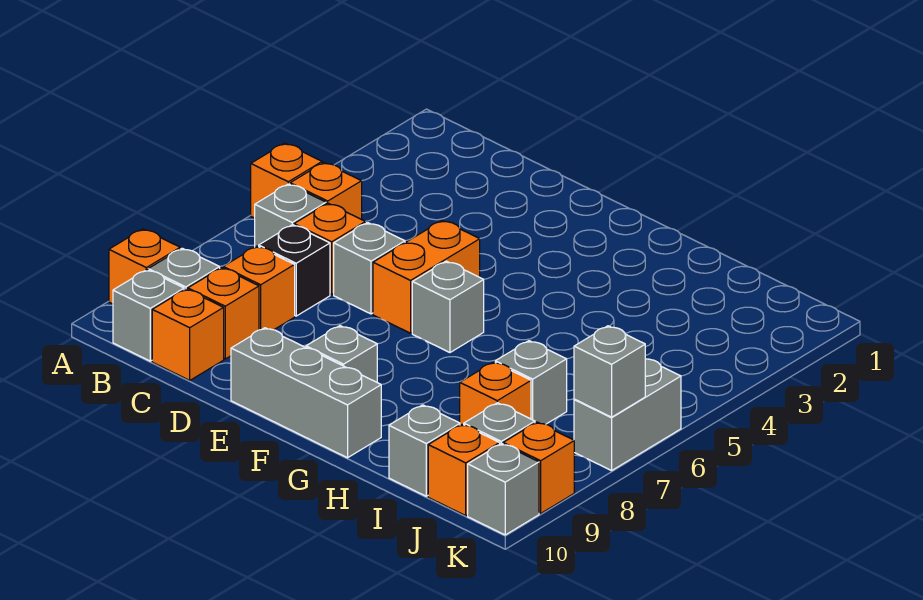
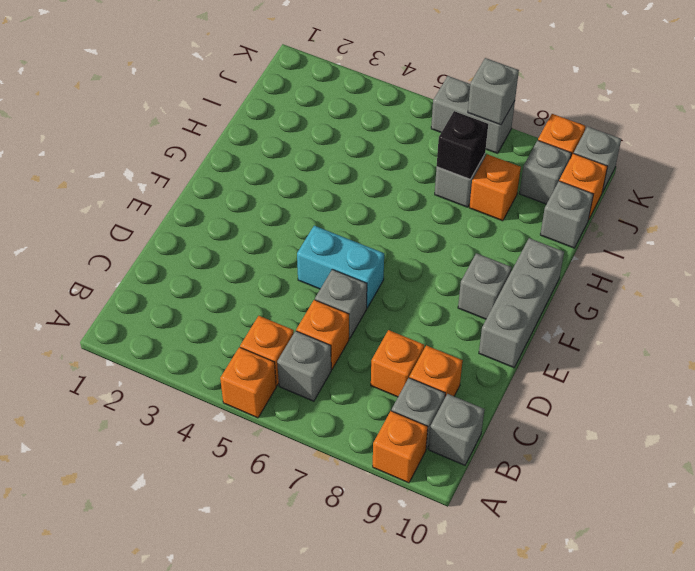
black brick C7 level 1 -> black brick I7 level 2
orange brick C10 level 1 -> none
orange brick E5:E6 level 1 -> cyan brick E5:E6 level 1
grey brick F6 level 1 -> none

